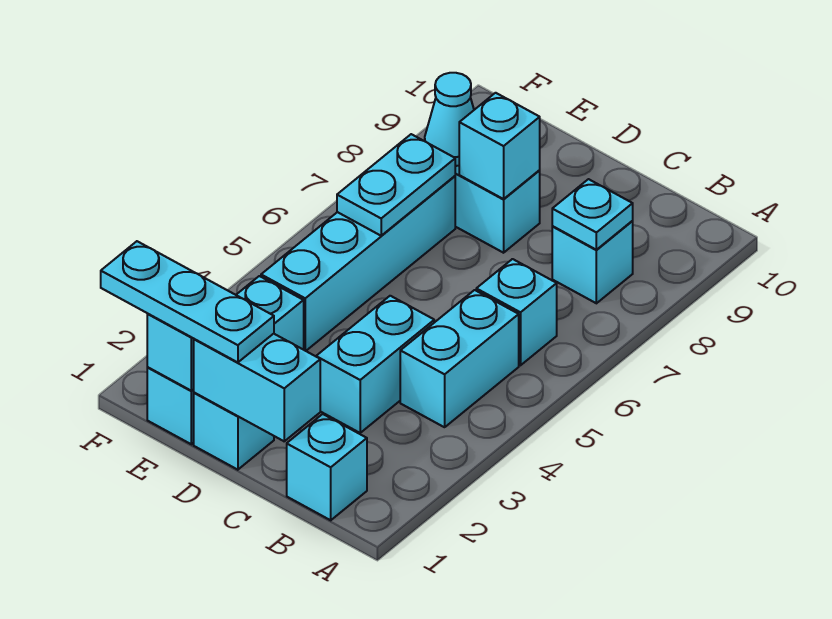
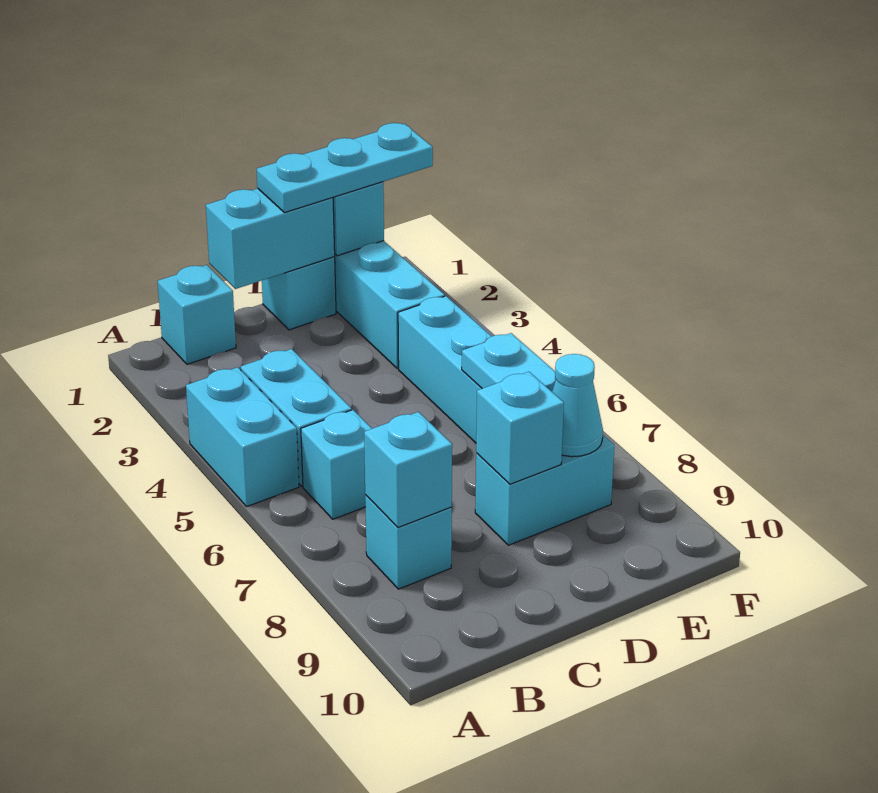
cyan plate B8 level 2 -> cyan brick B8 level 2
cyan brick C3:C4 level 1 -> cyan brick A4:A5 level 1

